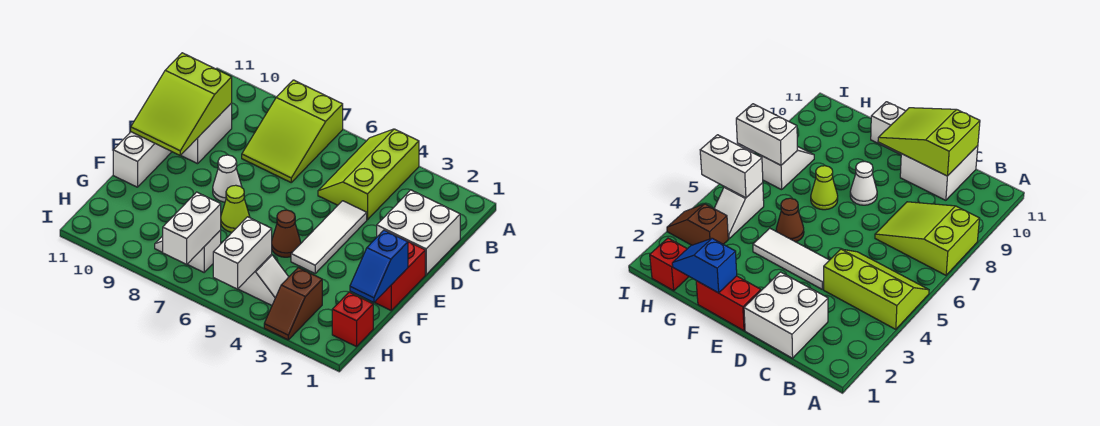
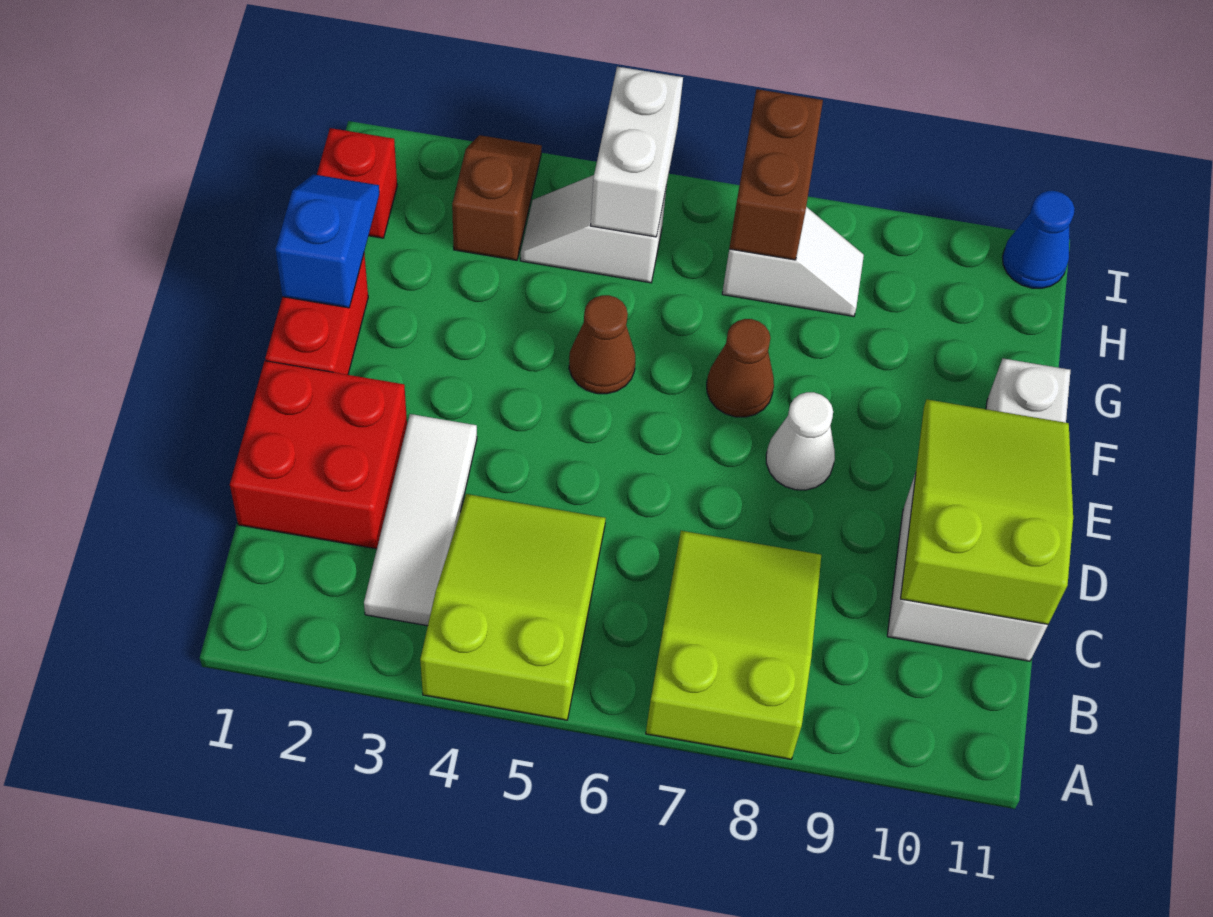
lime slope A4:C5 level 1 top 4 -> lime slope A4:C5 level 1 top A
white brick C1:D2 level 1 -> red brick C1:D2 level 1
white tile D4:F4 level 1 -> white tile B3:D3 level 1
lime cone F7 level 1 -> brown cone F7 level 1
white brick H7:I7 level 2 -> brown brick H7:I7 level 2
none -> blue cone I11 level 1

